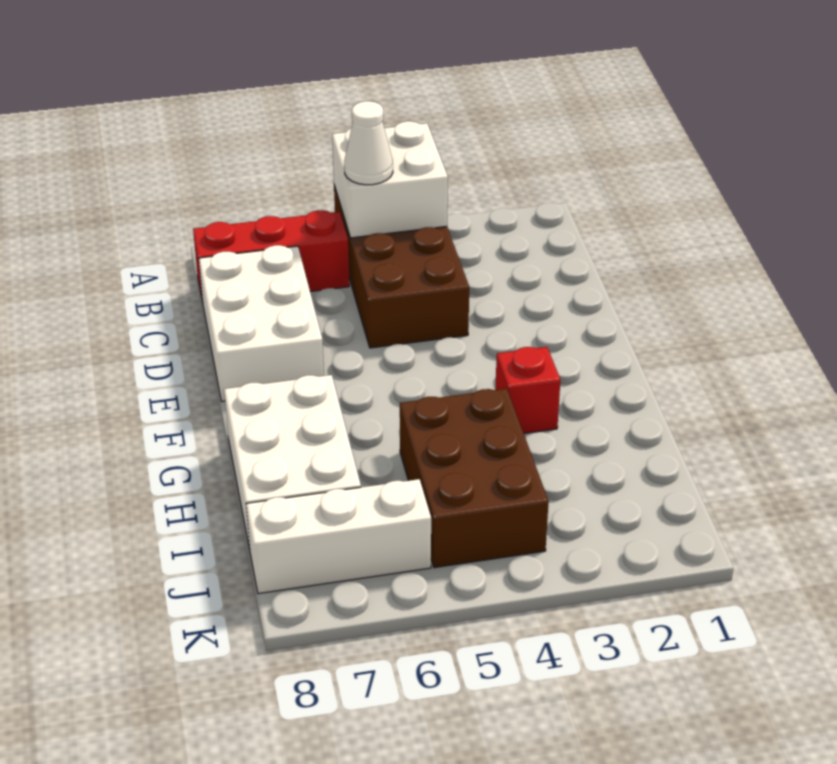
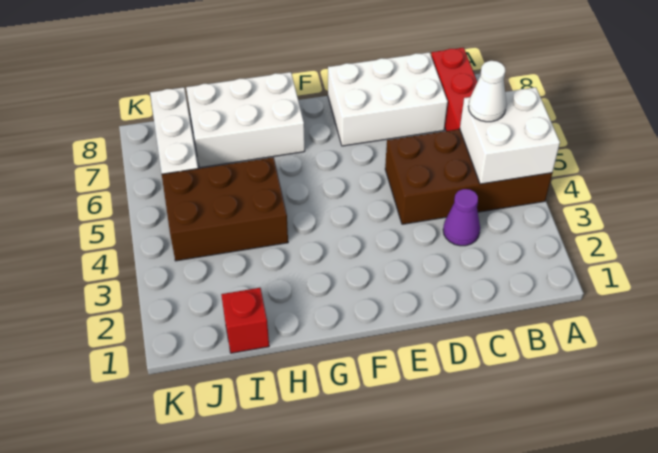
none -> purple cone C3 level 1
red brick G3 level 1 -> red brick I1 level 1

